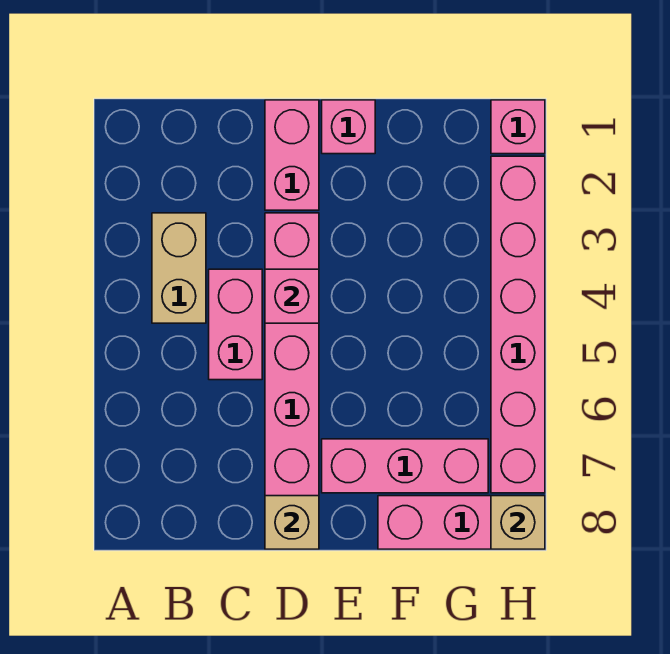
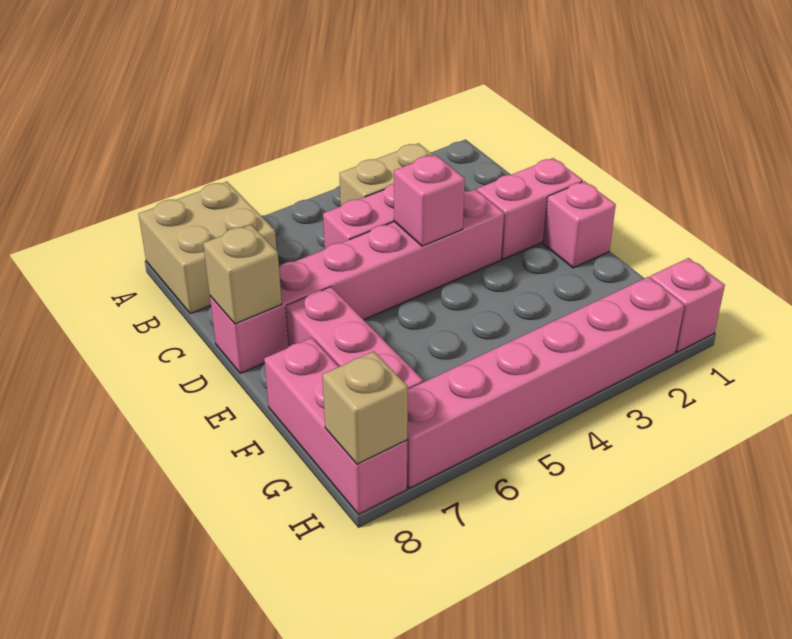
none -> tan brick A7:B8 level 1

